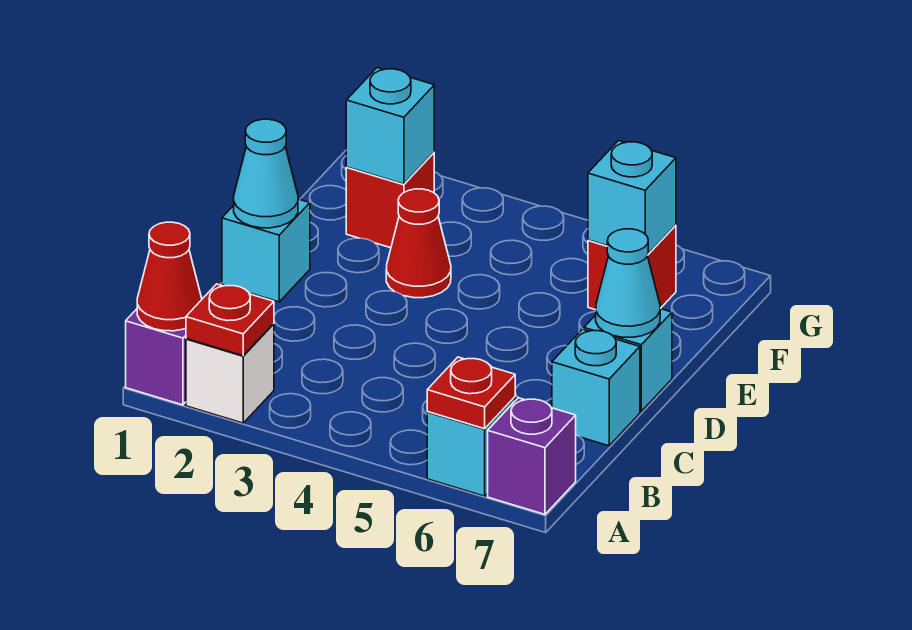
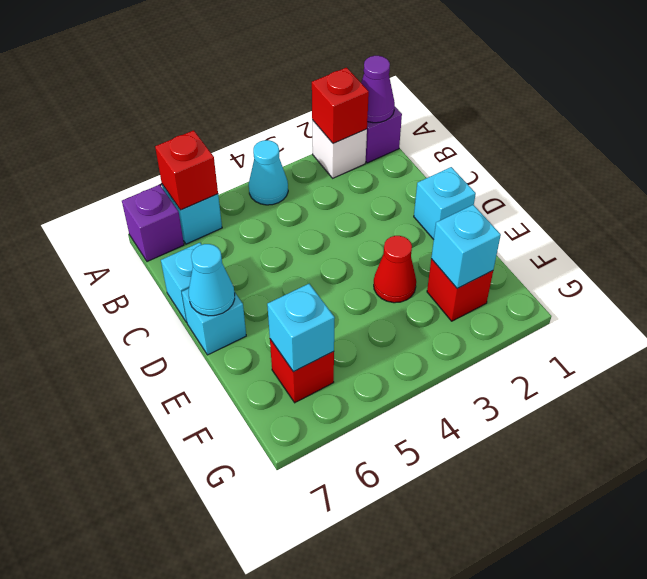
red cone A1 level 2 -> purple cone A1 level 2
red plate A2 level 2 -> red brick A2 level 2
red plate A6 level 2 -> red brick A6 level 2
cyan cone D1 level 2 -> cyan cone A4 level 1

